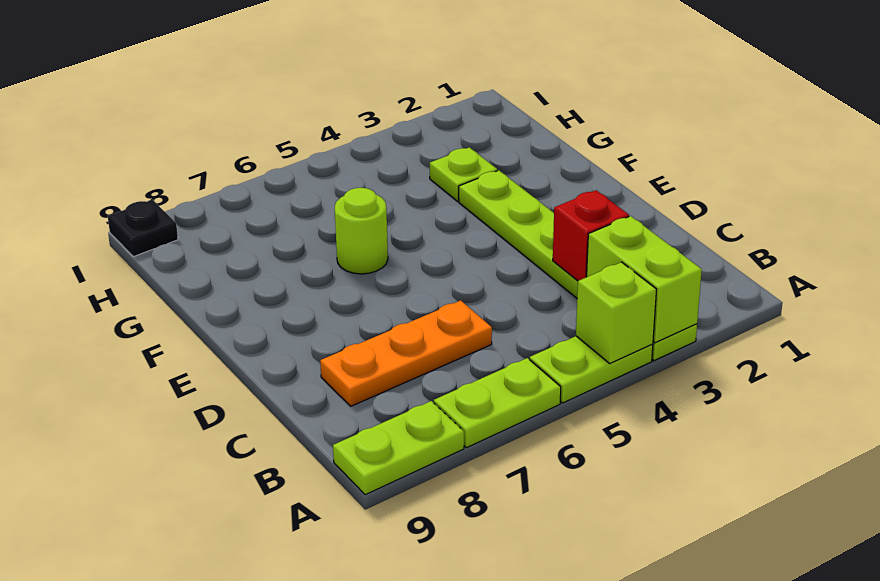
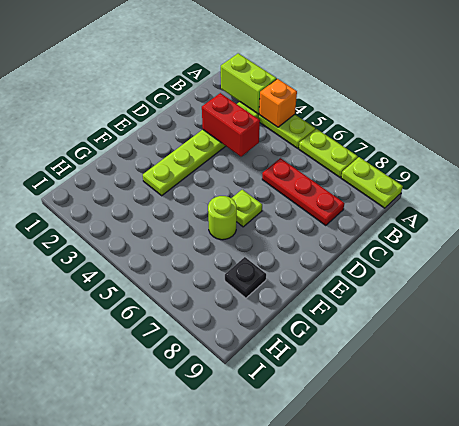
lime brick A3:B3 level 2 -> lime brick A2:A3 level 2
lime brick A4 level 2 -> orange brick A4 level 2
red brick C3 level 2 -> red brick C3:C4 level 2
orange plate C6:C8 level 1 -> red plate C6:C8 level 1
lime plate G3 level 1 -> lime plate E6 level 1
black plate I9 level 1 -> black plate G8 level 1

